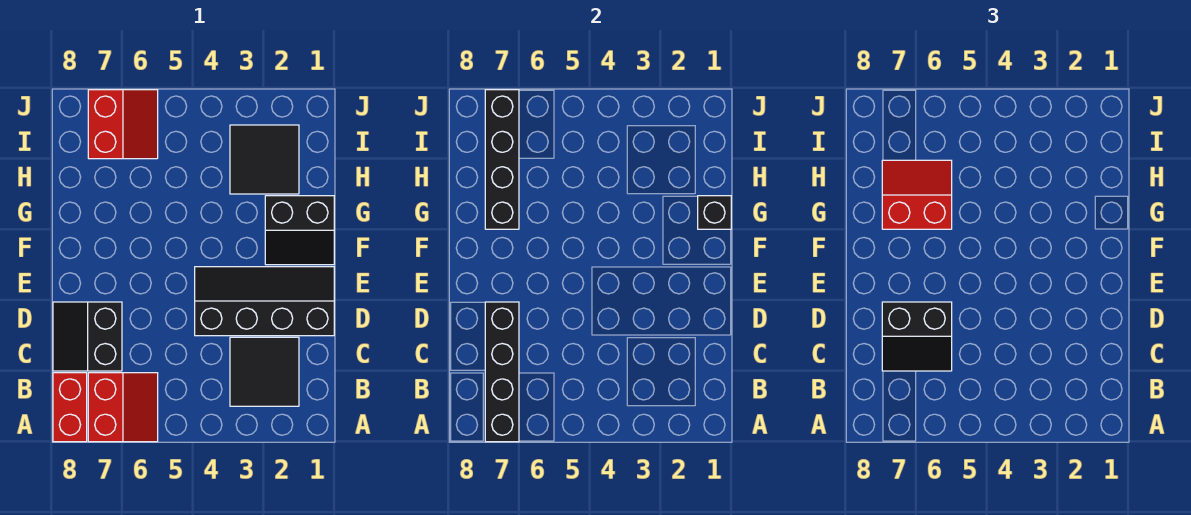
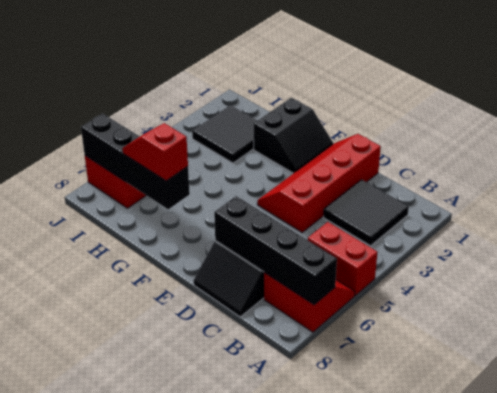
red brick A8:B8 level 1 -> red brick A5:B5 level 1
black slope C6:D7 level 3 top D -> none
black slope D1:E4 level 1 top D -> red slope D1:E4 level 1 top D
black brick G1 level 2 -> none
red slope G6:H7 level 3 top G -> red slope G7:H7 level 3 top G

